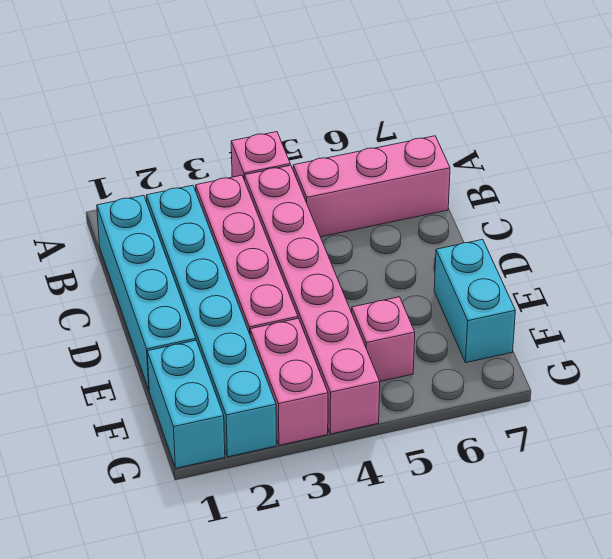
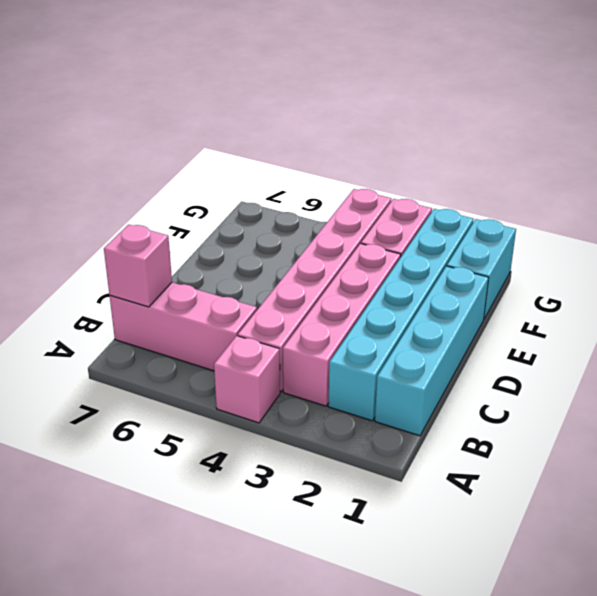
cyan brick E7:F7 level 1 -> none
pink brick F5 level 1 -> pink brick B7 level 2

